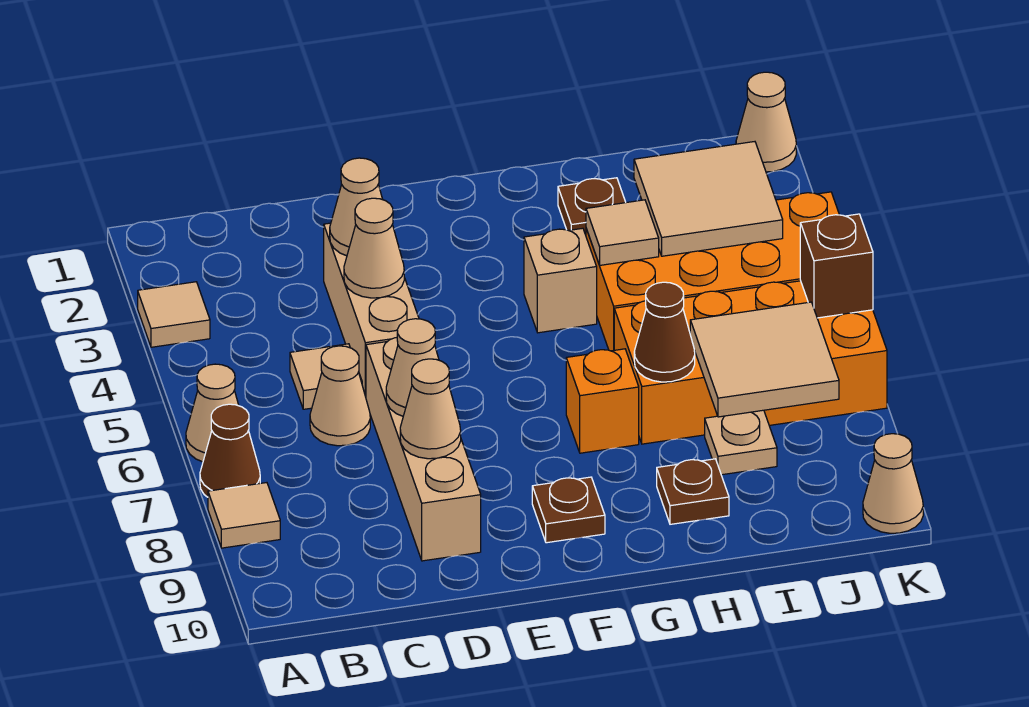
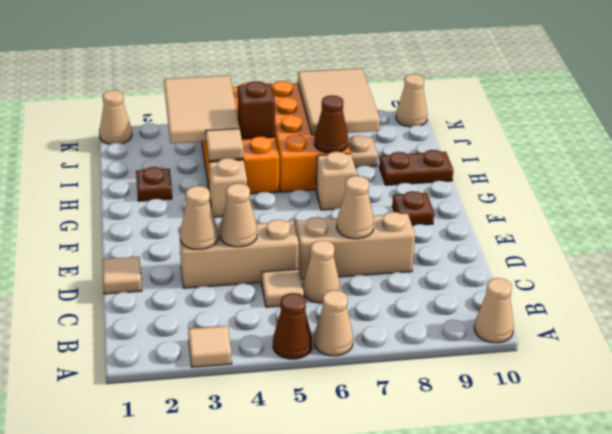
brown cone A7 level 1 -> brown cone A5 level 1
tan tile A8 level 1 -> tan tile D1 level 1
tan brick D6:D9 level 1 -> tan brick D6:D8 level 1
tan cone D8 level 2 -> tan cone A10 level 1
orange brick G7 level 1 -> tan brick G7 level 1
brown plate H9 level 1 -> brown plate H9:H10 level 1
tan tile I3:J4 level 2 -> tan tile I3:K4 level 2
tan tile I7:J8 level 2 -> tan tile I7:K8 level 2
brown brick K6 level 2 -> brown brick I5 level 2

